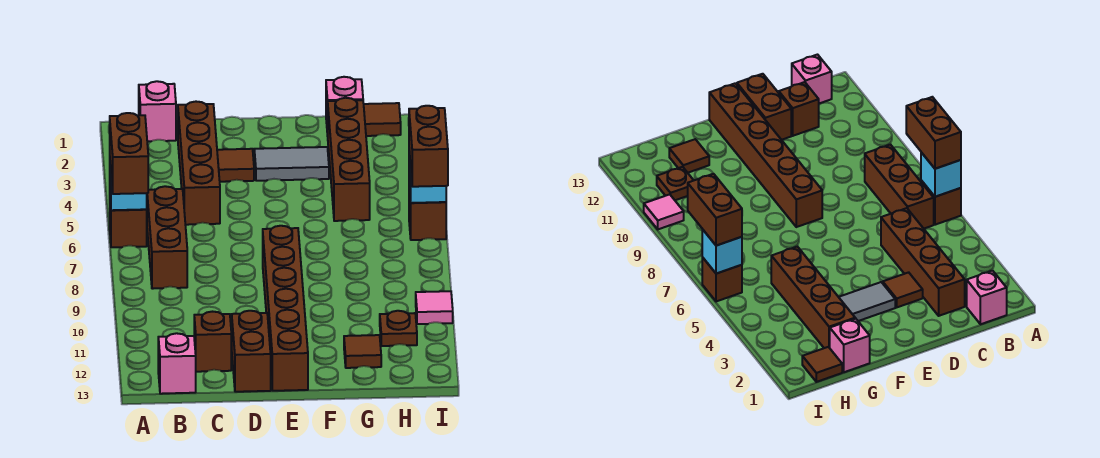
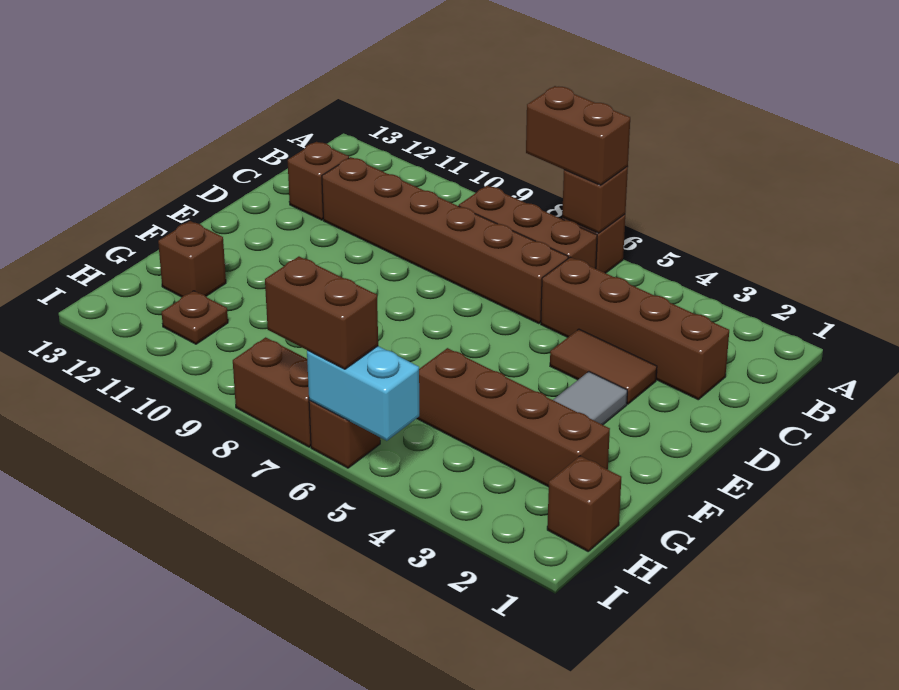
cyan brick A6 level 2 -> brown brick A6 level 2
pink brick B1 level 1 -> none
pink brick B13 level 1 -> none
brown tile D3 level 1 -> brown tile D3:D4 level 1
brown brick D12:D13 level 1 -> brown brick I7:I8 level 1
brown brick E8:E13 level 1 -> brown brick C6:C11 level 1
pink brick G1 level 1 -> none
brown tile G12 level 1 -> brown brick G12 level 1
brown tile H1 level 1 -> brown brick H1 level 1
cyan brick I6 level 2 -> cyan brick I5:I6 level 2
pink tile I10 level 1 -> none

